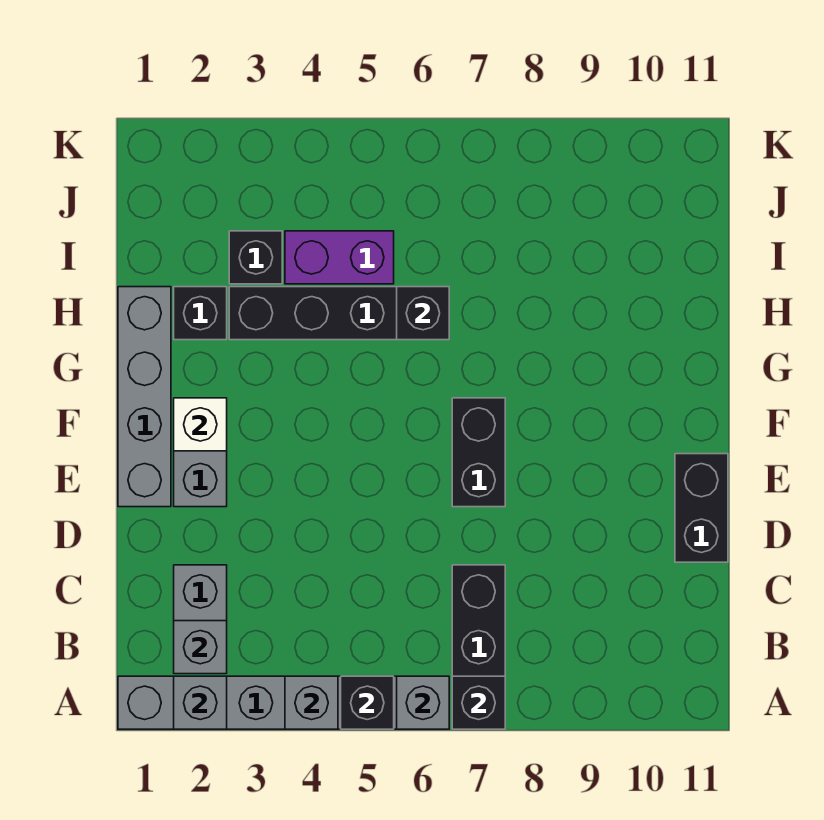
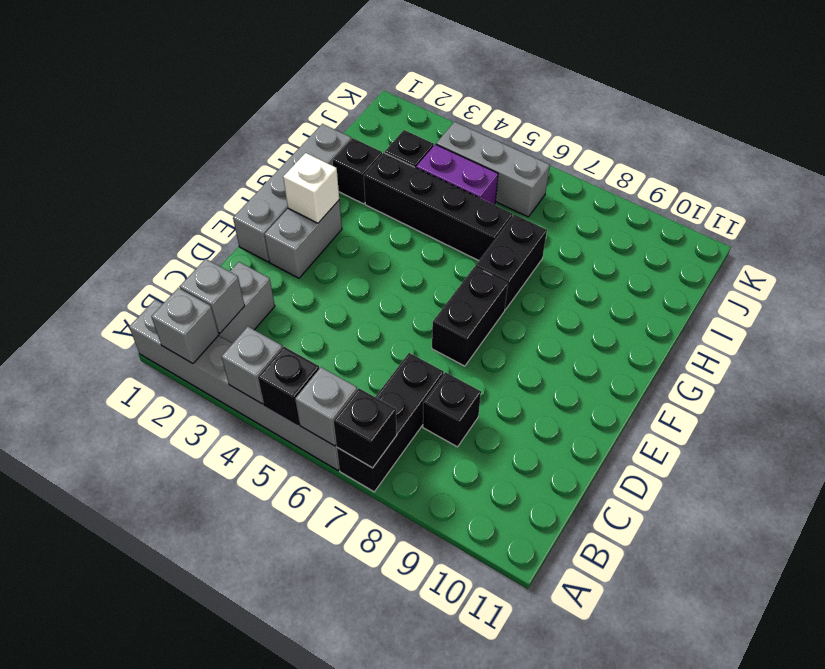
black brick D11:E11 level 1 -> black brick G7:H7 level 1
black brick H6 level 2 -> black brick C8 level 1
none -> grey brick J4:J6 level 1

